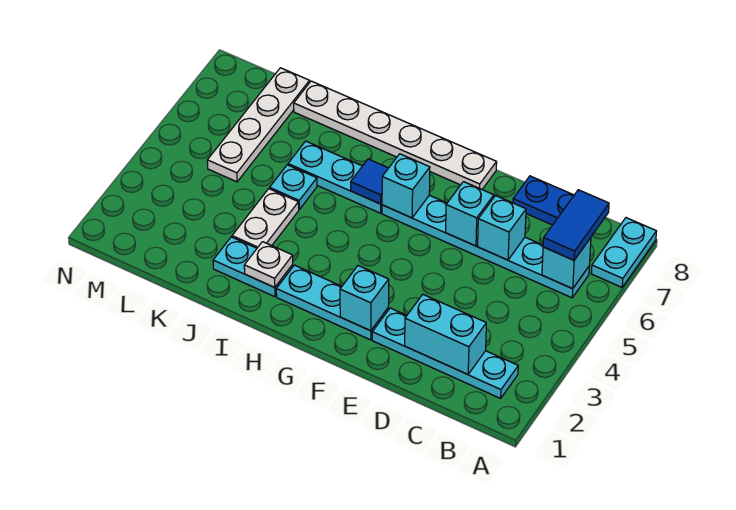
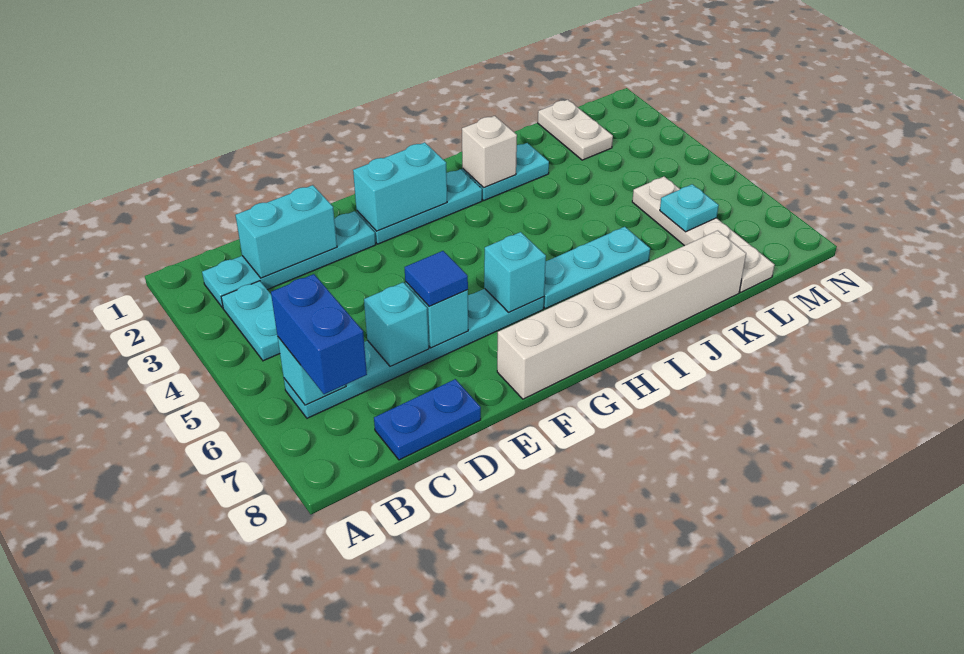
cyan plate A7:A8 level 1 -> cyan plate B3:B4 level 1
blue tile B6:B7 level 3 -> blue brick B6:B7 level 3
cyan brick F2 level 2 -> cyan brick F2:G2 level 2
white plate F8:K8 level 1 -> white brick F8:K8 level 1
blue tile H6 level 2 -> blue tile E6 level 3
white plate I2 level 2 -> white brick I2 level 2
white plate J3:J4 level 1 -> white plate L1:L2 level 1
cyan plate J5 level 1 -> cyan plate L6 level 2

